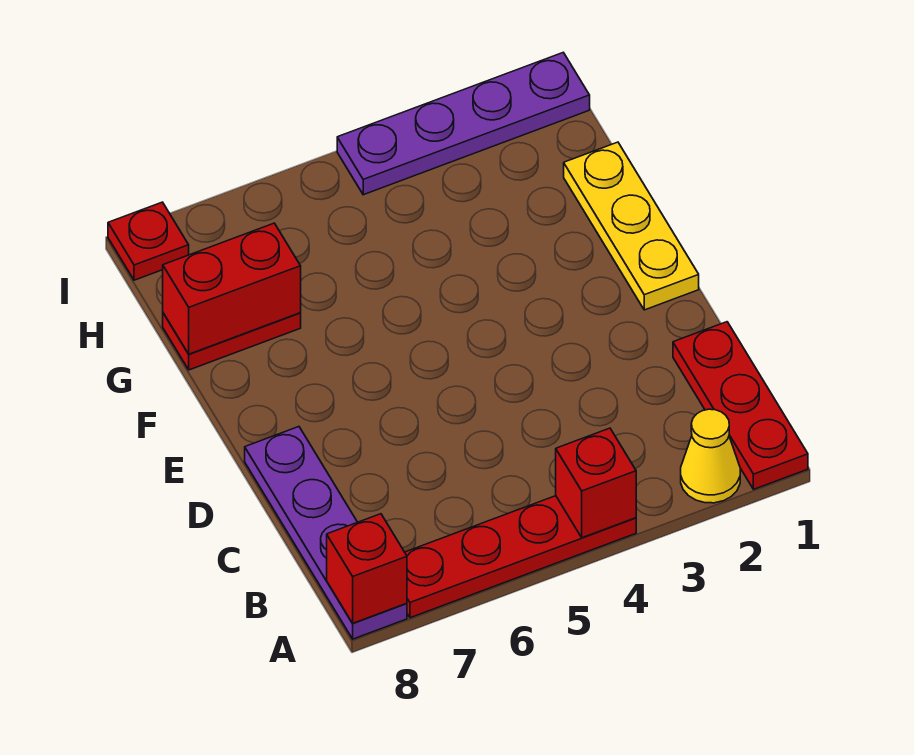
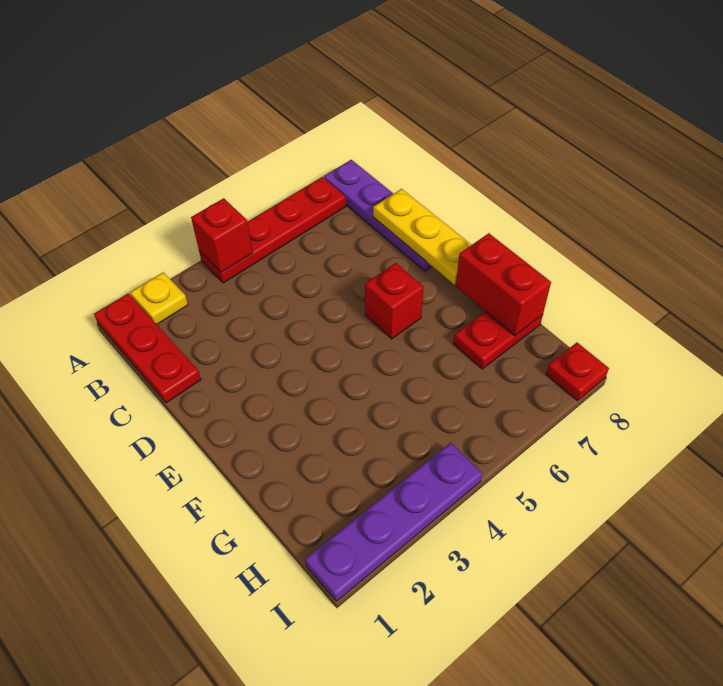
yellow cone A2 level 1 -> yellow plate A2 level 1
red brick A8 level 2 -> red brick E6 level 1
yellow plate E1:G1 level 1 -> yellow plate C8:E8 level 2
red brick G7:G8 level 2 -> red brick F8:G8 level 2

